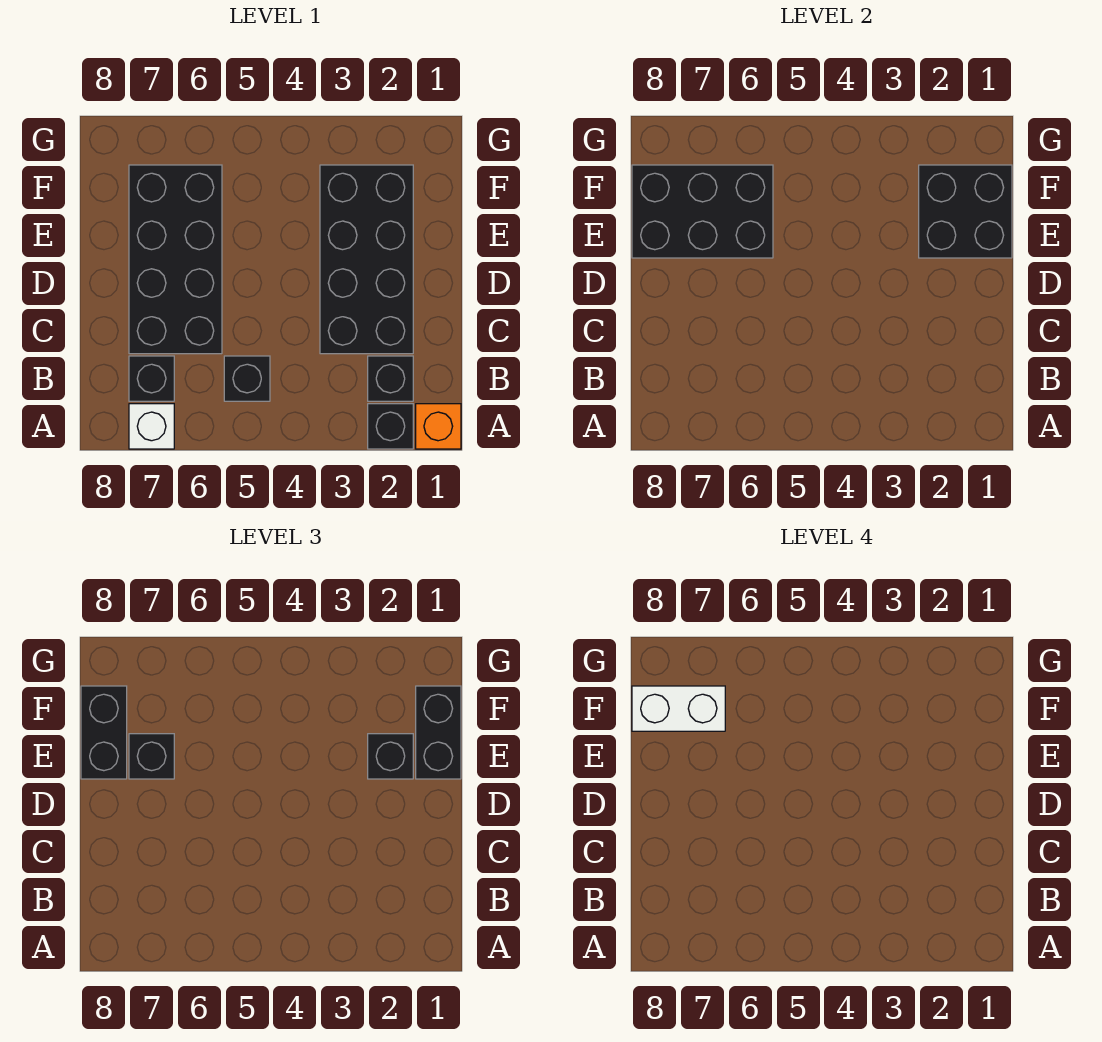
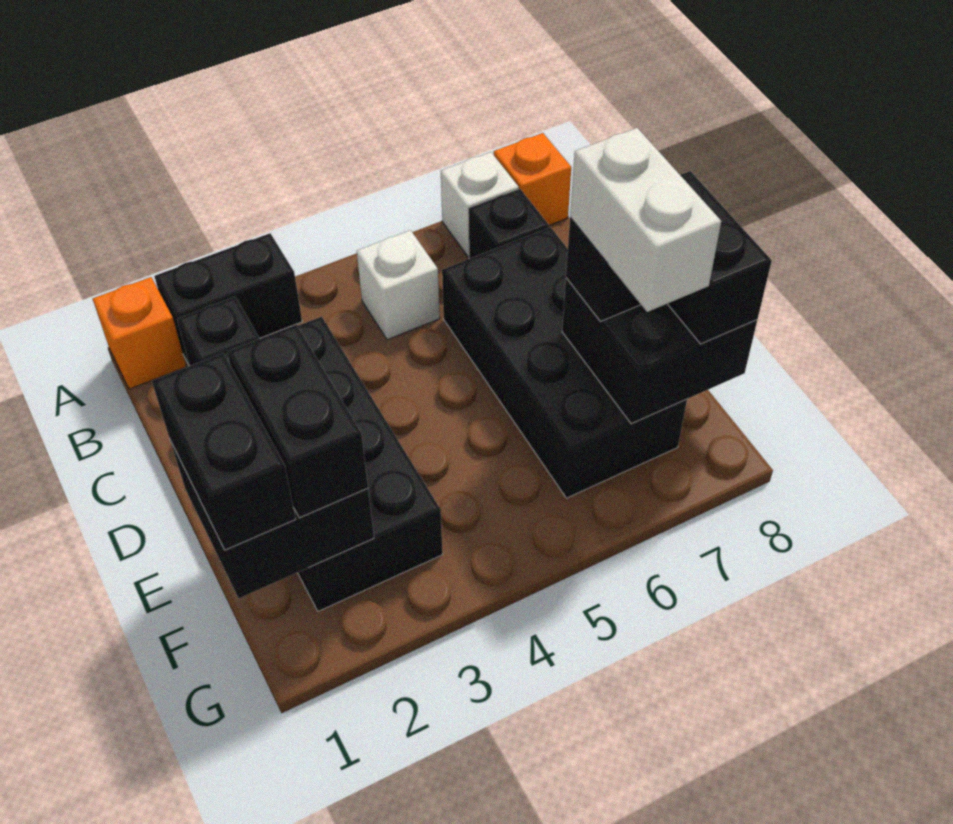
black brick A2 level 1 -> black brick A2:A3 level 1
none -> orange brick A8 level 1
black brick B5 level 1 -> white brick B5 level 1
black brick E2 level 3 -> black brick E2:F2 level 3
black brick E6:F8 level 2 -> black brick E7:F8 level 2
white brick F7:F8 level 4 -> white brick E7:F7 level 4

